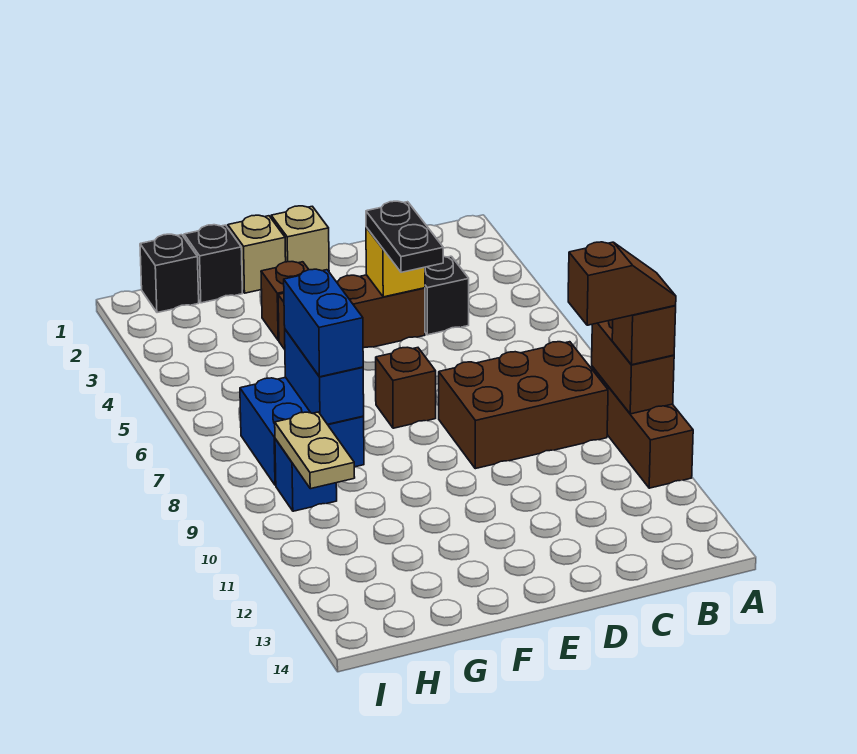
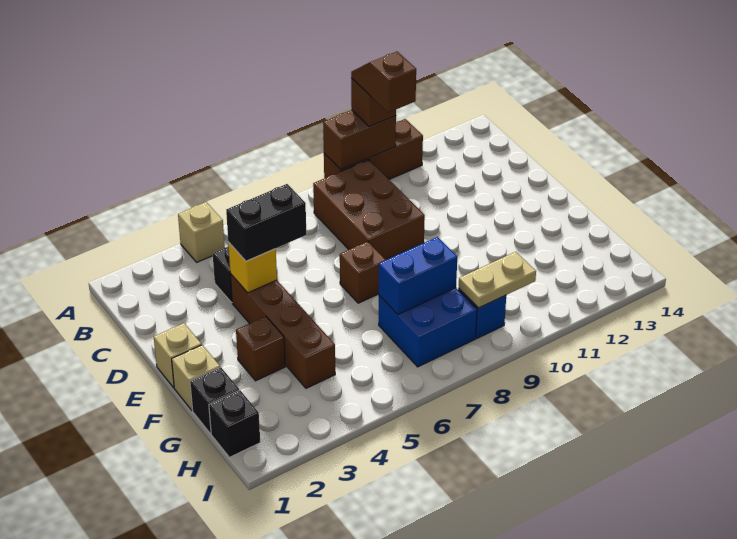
none -> tan brick A4 level 1
brown brick D4:F4 level 1 -> brown brick D4:G4 level 1
black plate D4:D5 level 3 -> black brick D4:D5 level 3
blue brick G7:G8 level 3 -> none

